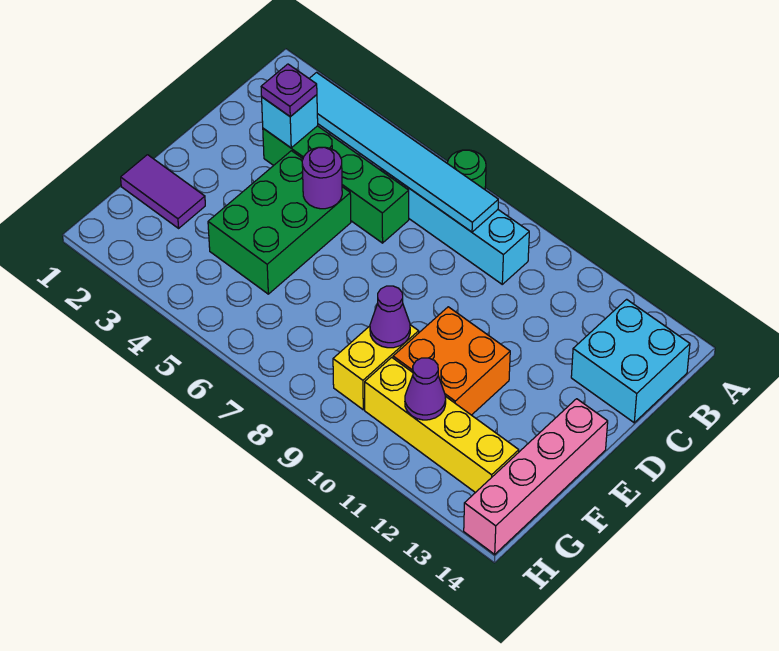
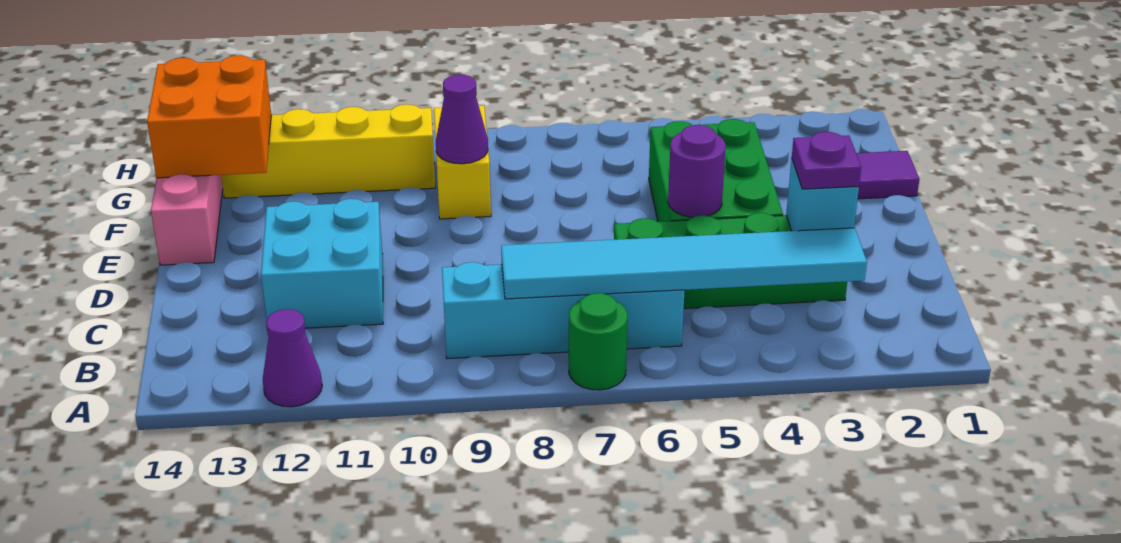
cyan brick B13:C14 level 1 -> cyan brick C11:D12 level 1
orange brick E10:F11 level 1 -> orange brick F13:G14 level 2
purple cone G11 level 2 -> purple cone A12 level 1

